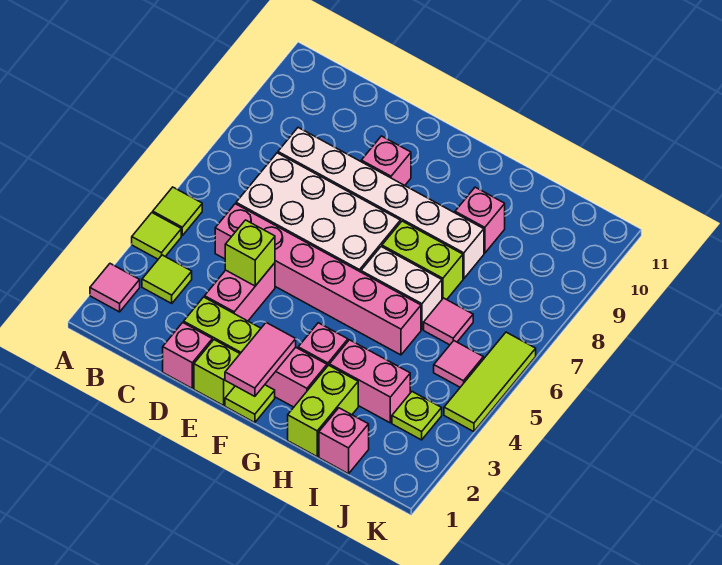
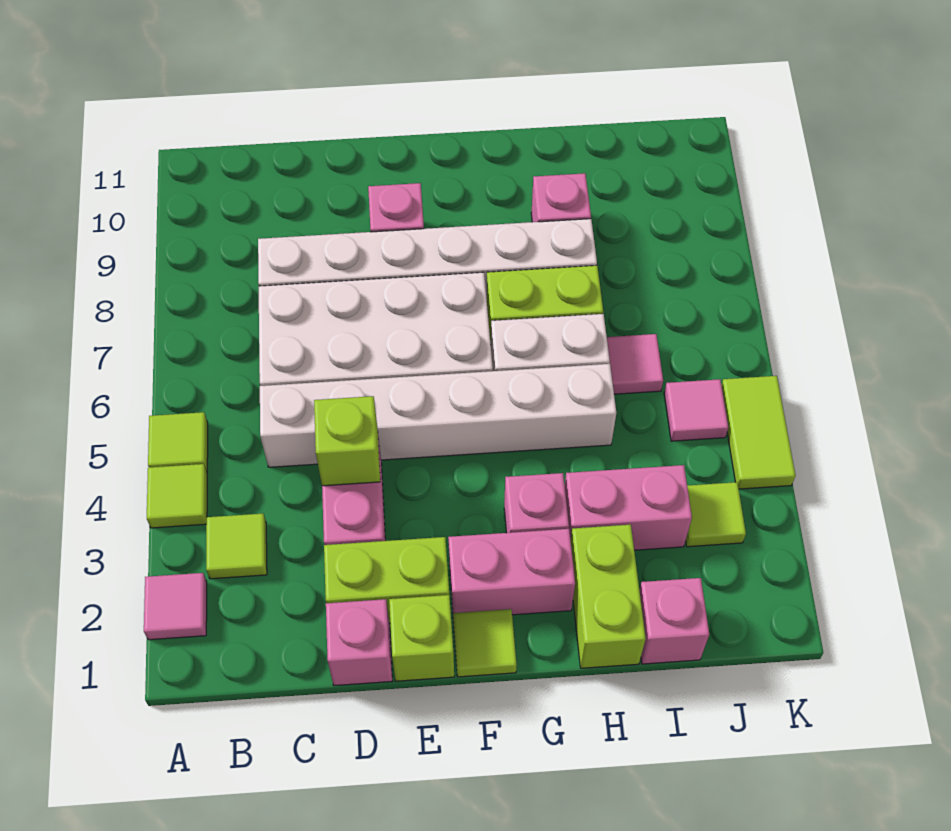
pink brick C5:H5 level 1 -> white brick C5:H5 level 1
pink tile F1:F2 level 2 -> none
lime plate J3 level 1 -> lime tile J3 level 1
lime tile K4:K6 level 1 -> lime tile K4:K5 level 1

